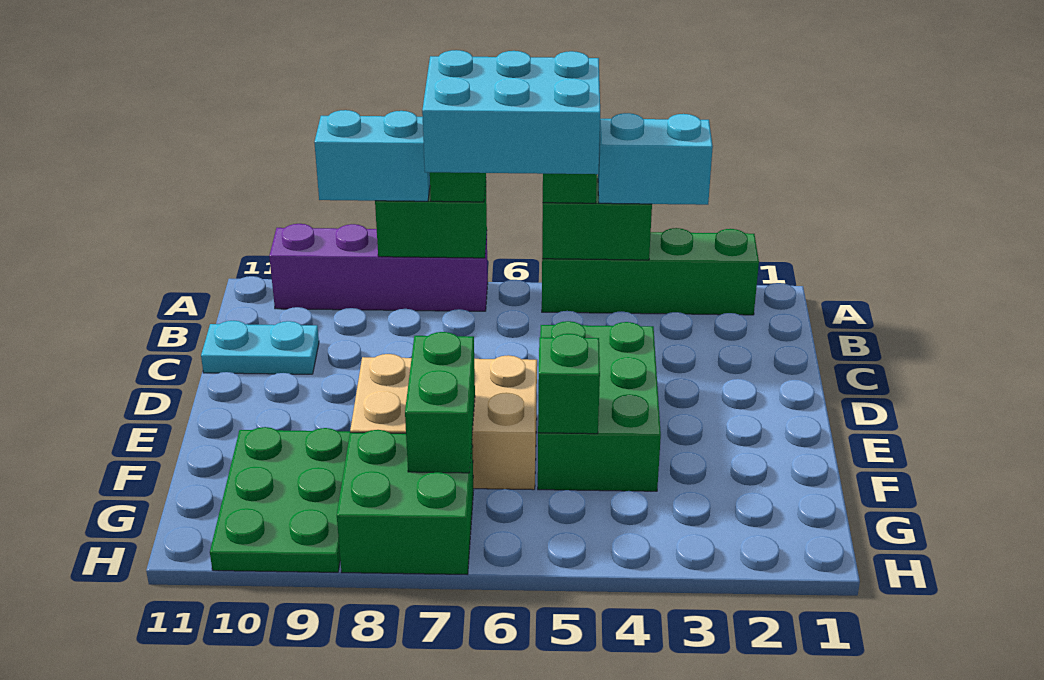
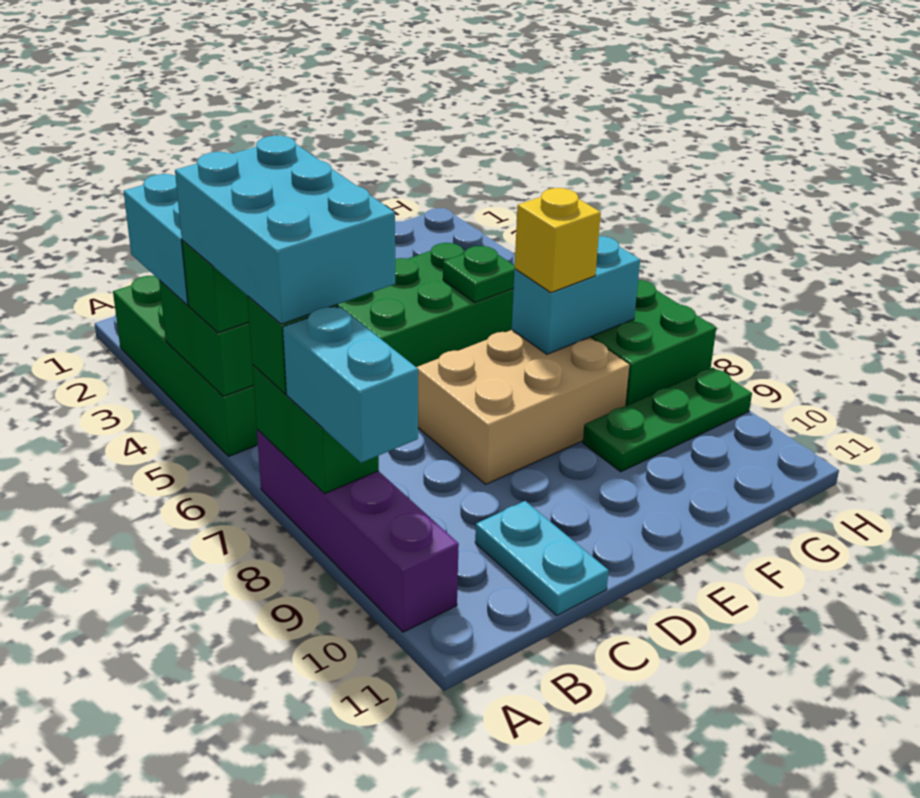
tan brick E6:F8 level 1 -> tan brick D7:F8 level 1
green brick F5 level 2 -> green plate F5 level 2
green brick F7:G7 level 2 -> cyan brick F7:G7 level 2
none -> yellow brick F7 level 3
green plate F9:H10 level 1 -> green plate F9:H9 level 1

